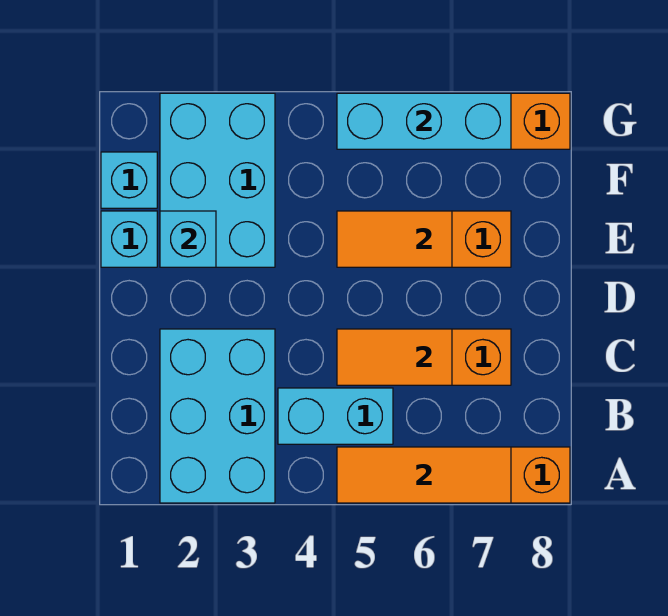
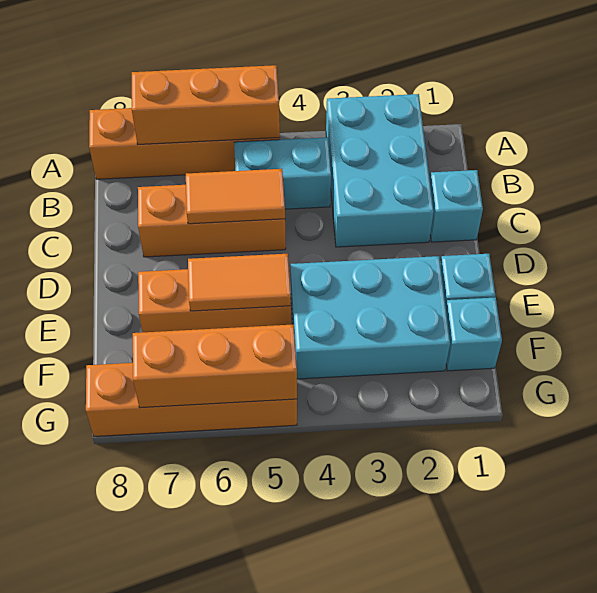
orange tile A5:A7 level 2 -> orange brick A5:A7 level 2
cyan brick E2:G3 level 1 -> cyan brick E2:F4 level 1
cyan brick E2 level 2 -> cyan brick C1 level 1
cyan brick G5:G7 level 2 -> orange brick G5:G7 level 2

